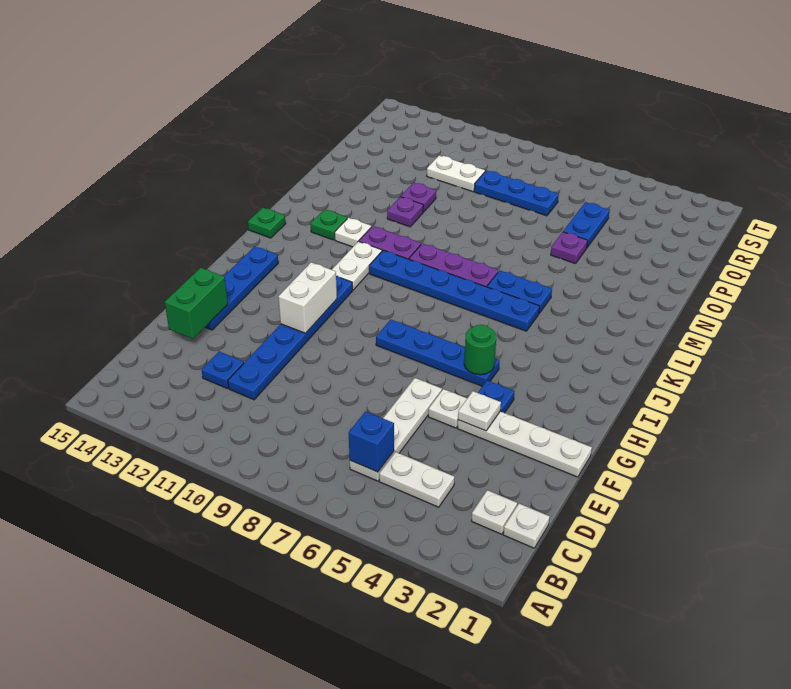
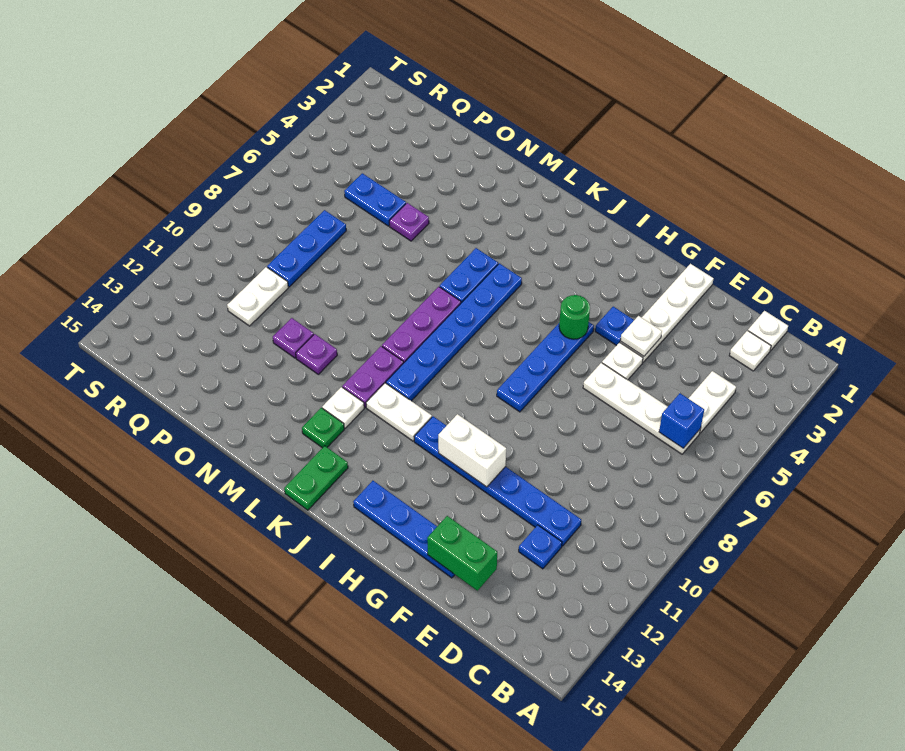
green plate K15 level 1 -> green plate K14:K15 level 1

